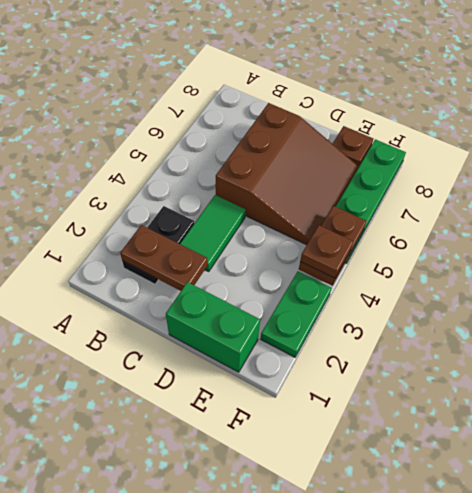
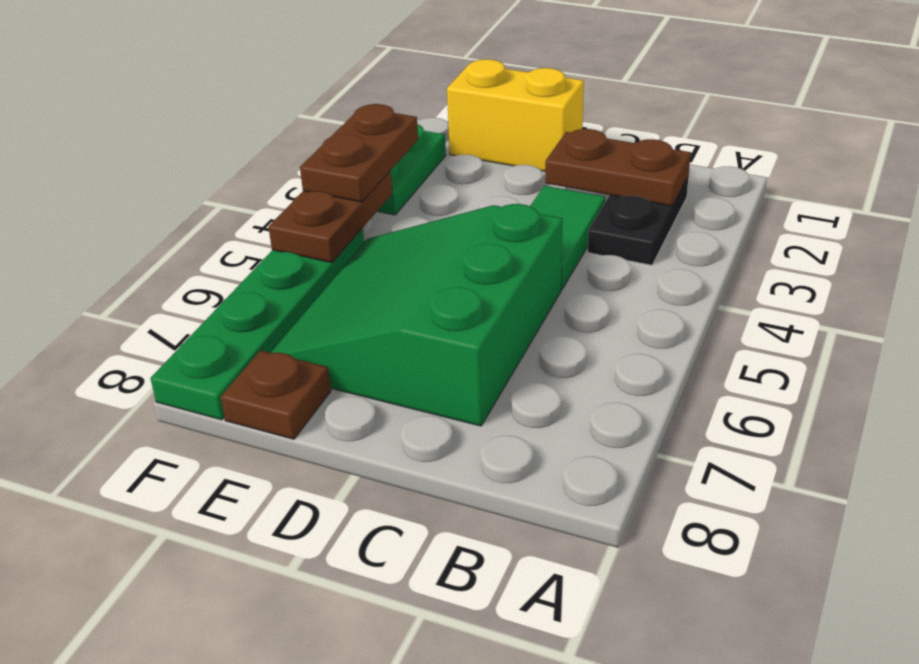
brown slope C5:E7 level 1 top C -> green slope C5:E7 level 1 top C
green brick D1:E1 level 1 -> yellow brick D1:E1 level 1
brown plate F4 level 3 -> brown plate F3:F4 level 3

